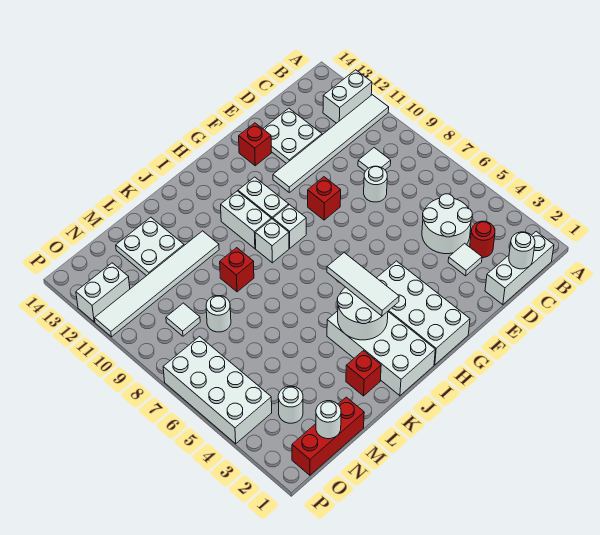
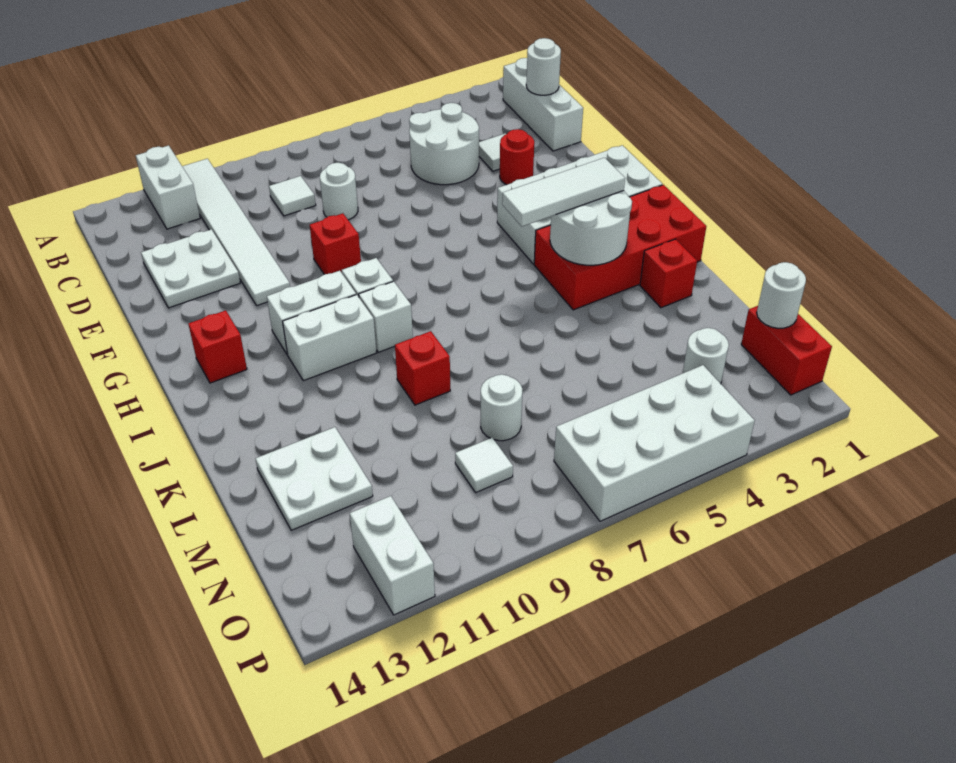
red round brick C3 level 1 -> red round brick E3 level 1
red brick F13 level 1 -> red brick H13 level 1
white brick I1:J4 level 1 -> red brick I1:J4 level 1
white tile K11:P11 level 1 -> none
red brick M1:O1 level 1 -> red brick N1:O1 level 1

